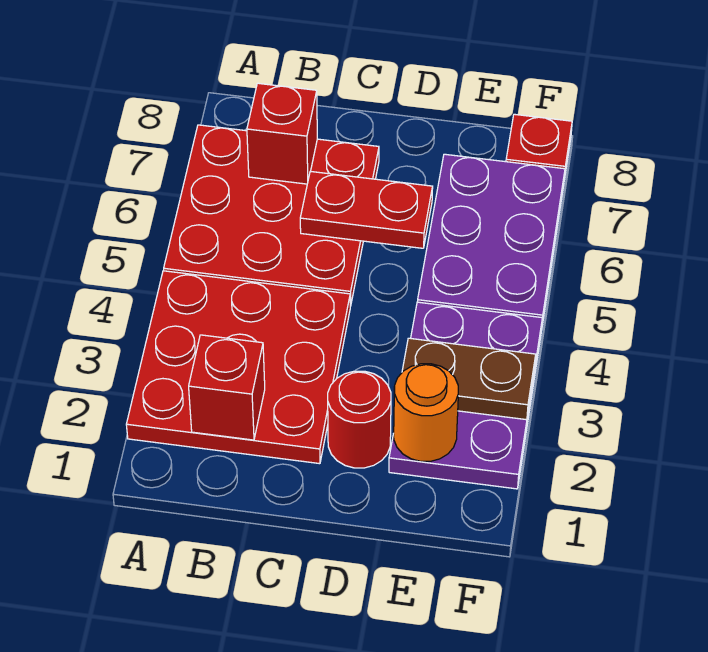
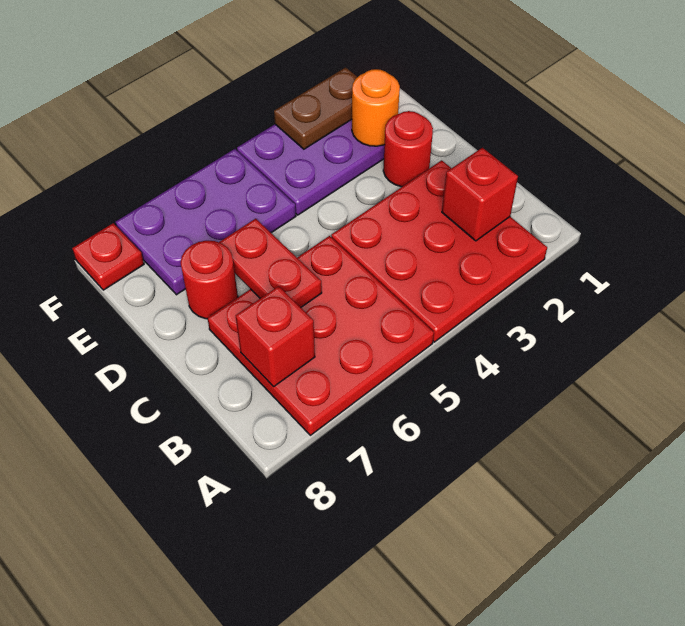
none -> red round brick D7 level 1
brown plate E3:F3 level 2 -> brown plate F2:F3 level 2

